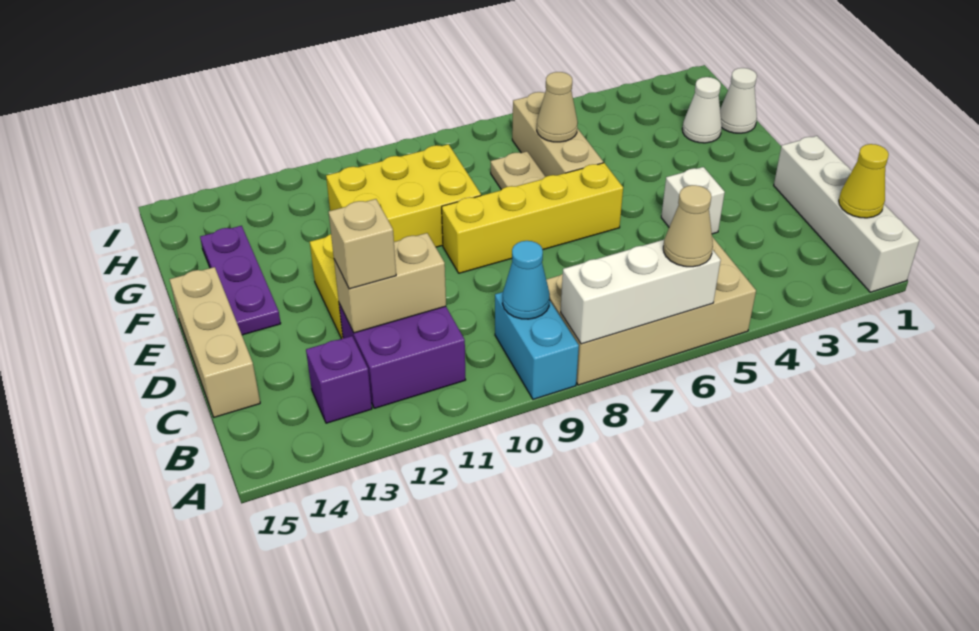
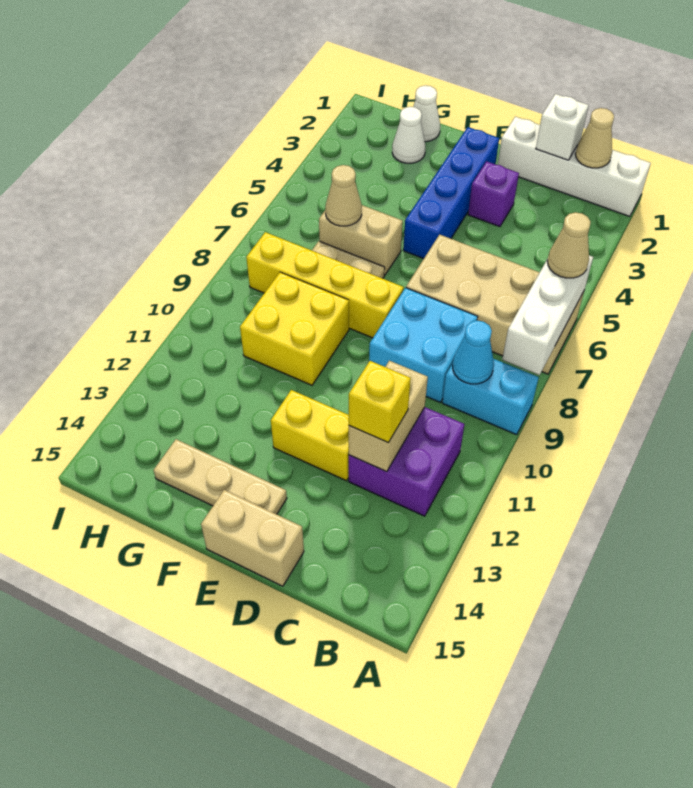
tan brick A5:B8 level 1 -> tan brick A6:D7 level 1
yellow cone B1 level 2 -> tan cone B1 level 2
purple brick B13 level 1 -> purple brick D3 level 1
none -> cyan brick C8:D9 level 1
tan brick C12 level 3 -> yellow brick C12 level 3
tan brick C15:E15 level 1 -> tan brick D15:E15 level 1
white brick D4 level 1 -> white brick C1 level 2
none -> blue brick E2:E5 level 1
yellow brick E6:E9 level 1 -> yellow brick E8:H8 level 1
purple plate E14:G14 level 1 -> tan plate E14:G14 level 1
tan brick F6:H6 level 1 -> tan brick F6:G6 level 1
yellow brick F9:G11 level 1 -> yellow brick F9:G10 level 1

